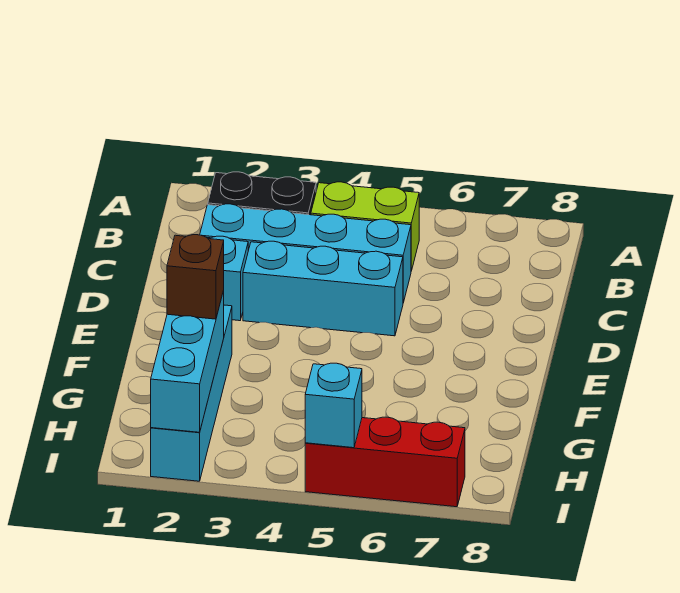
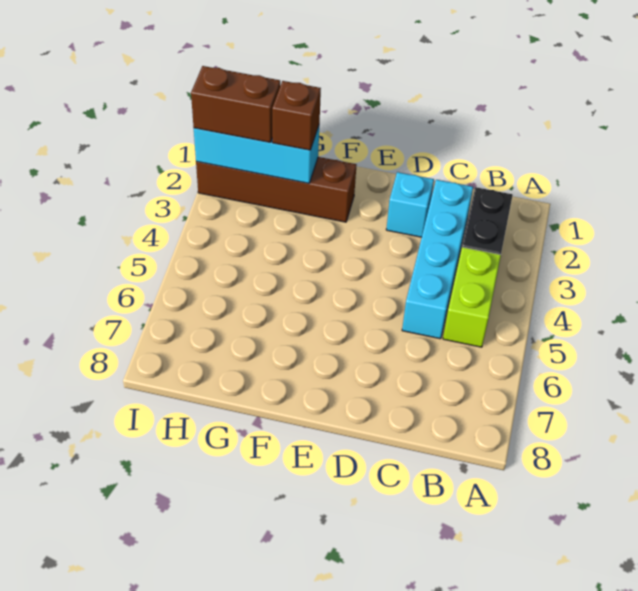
cyan brick D3:D5 level 1 -> none
cyan brick F2:I2 level 1 -> brown brick F2:I2 level 1
none -> brown brick H2:I2 level 3
red brick I5:I7 level 1 -> none
cyan brick I5 level 2 -> none

